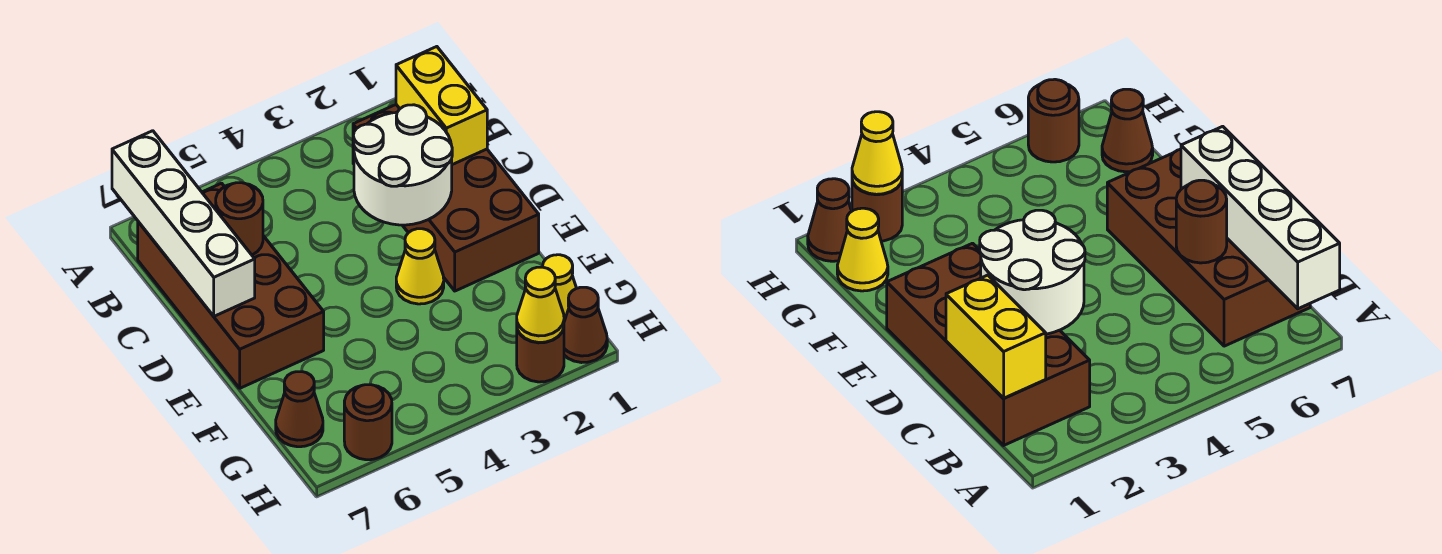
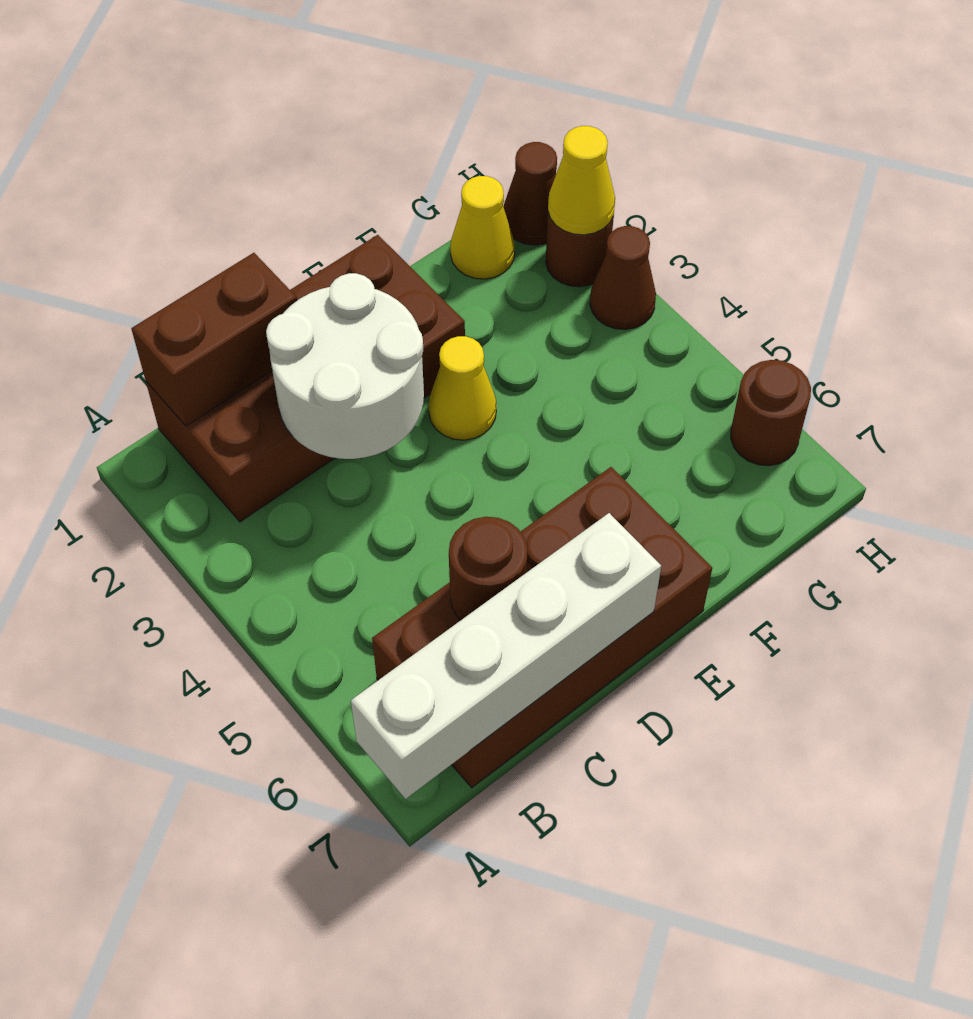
yellow brick B1:C1 level 2 -> brown brick B1:C1 level 2
brown cone G7 level 1 -> brown cone H3 level 1

